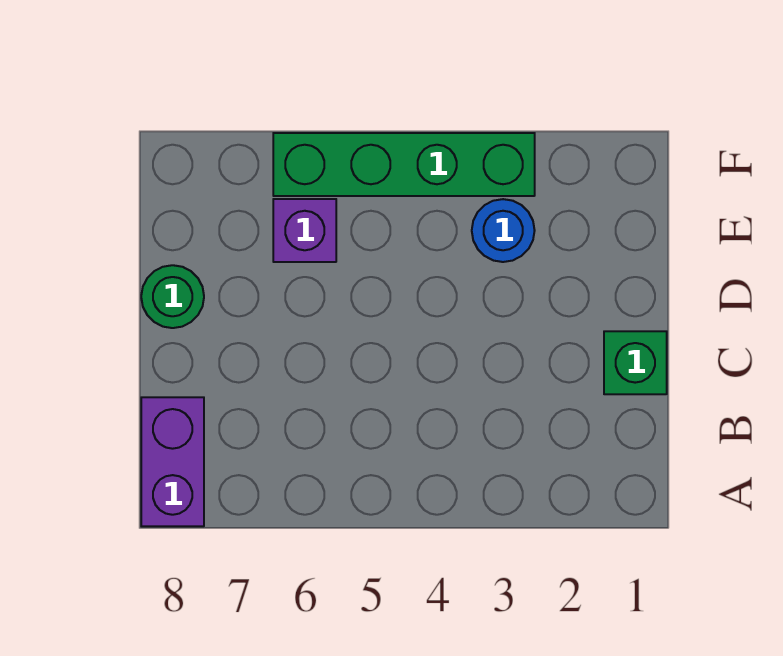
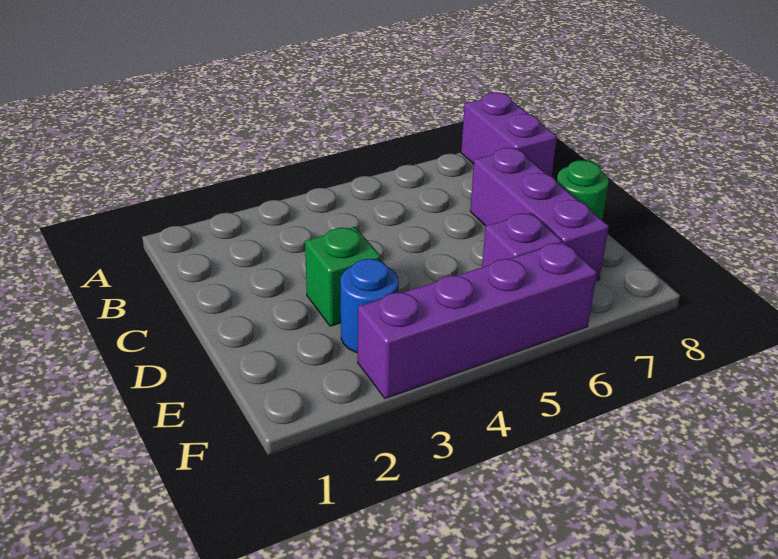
green brick C1 level 1 -> green brick D3 level 1
none -> purple brick C7:E7 level 1
green brick F3:F6 level 1 -> purple brick F3:F6 level 1

